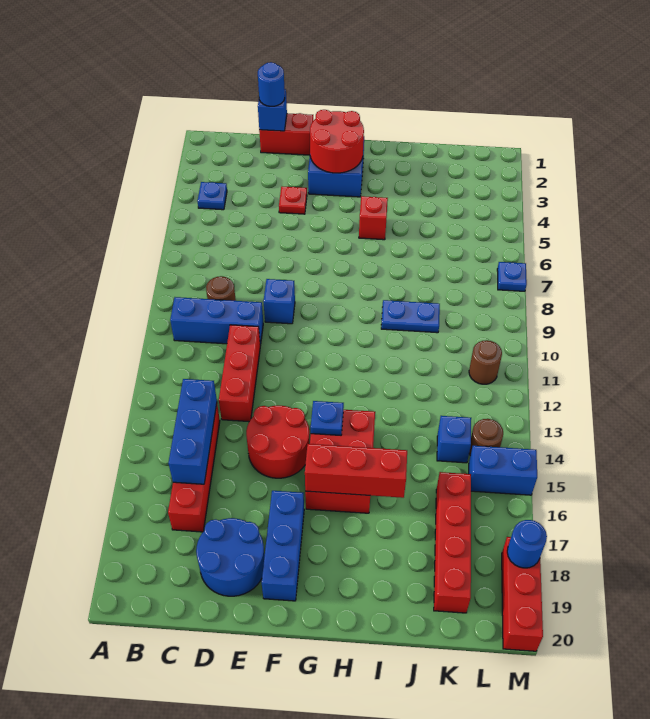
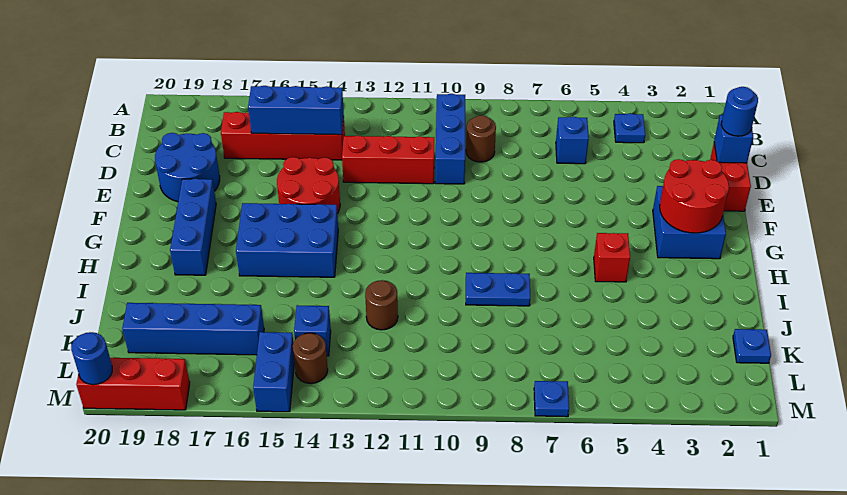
red plate E4 level 1 -> none
blue brick E9 level 1 -> blue brick C6 level 1
blue brick F17:F19 level 1 -> blue brick F18:H18 level 1
red brick G14:H16 level 1 -> blue brick G14:H16 level 1
blue plate G14 level 2 -> blue plate K1 level 1
red brick G16:I16 level 2 -> none
blue plate I9:J9 level 1 -> blue plate I8:I9 level 1
red brick K16:K19 level 1 -> blue brick K16:K19 level 1
brown round brick L11 level 1 -> brown round brick J12 level 1
blue round brick M18 level 2 -> blue round brick M20 level 2

